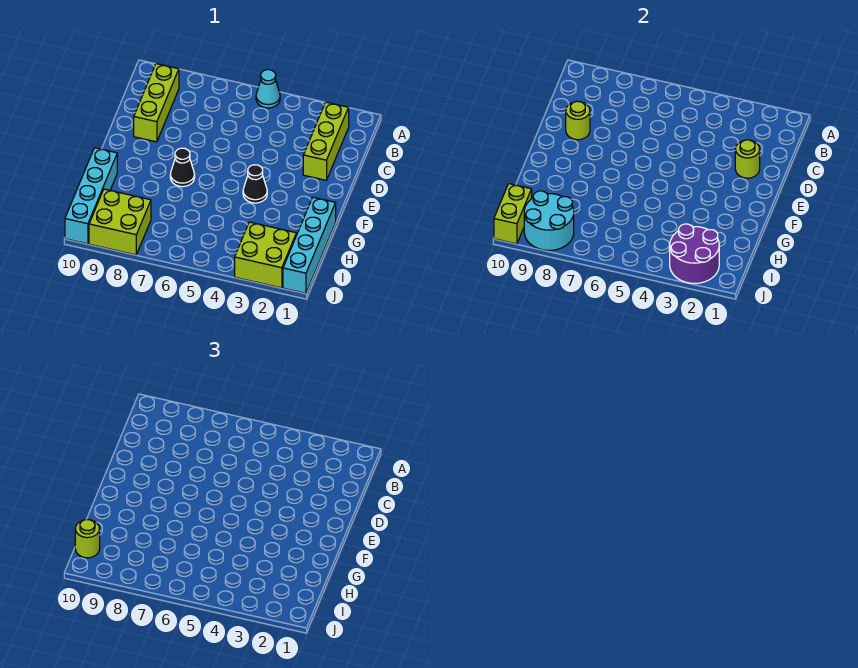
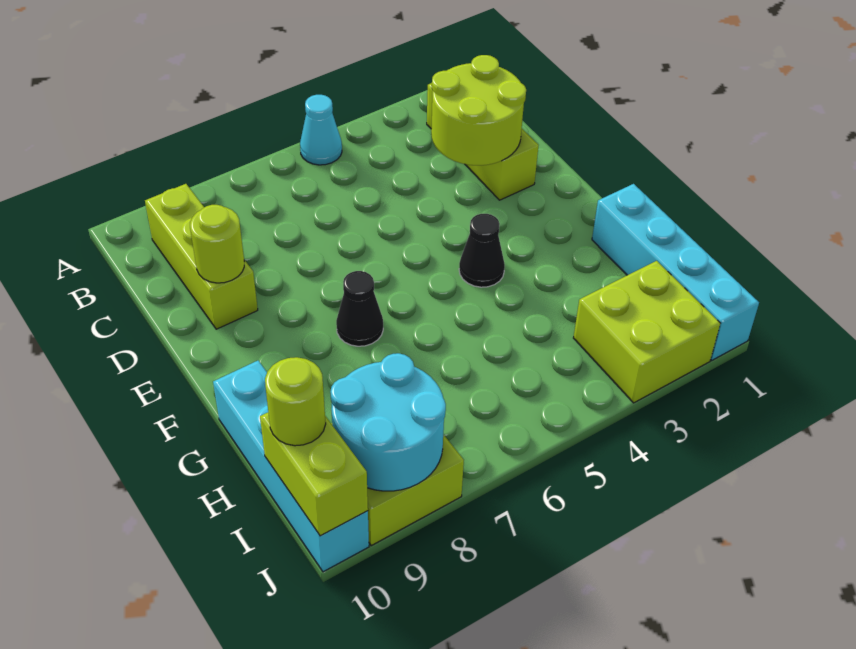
lime round brick D2 level 2 -> lime round brick C2:D3 level 2
purple round brick I2:J3 level 2 -> none

